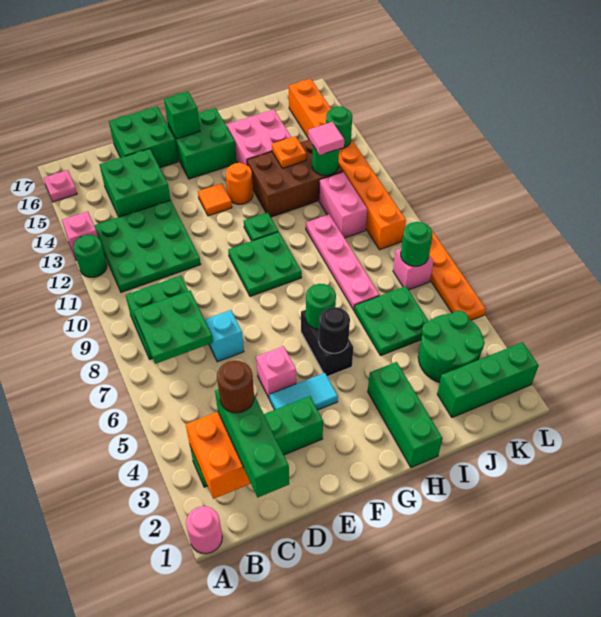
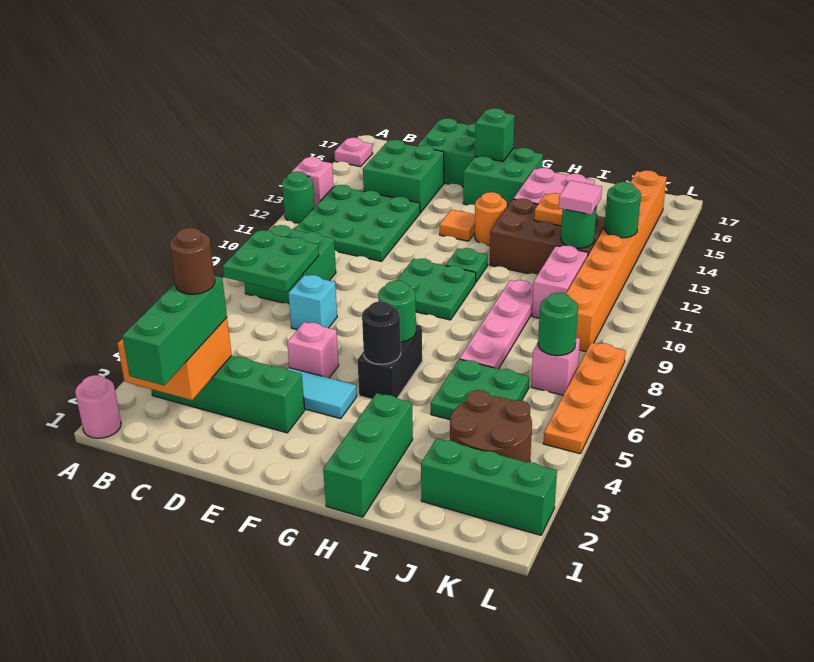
green round brick J3:K4 level 1 -> brown round brick J3:K4 level 1

